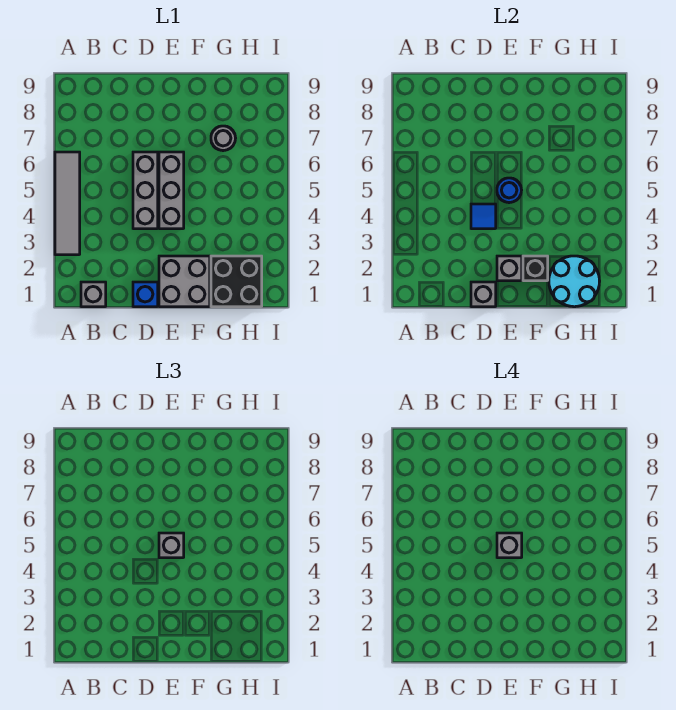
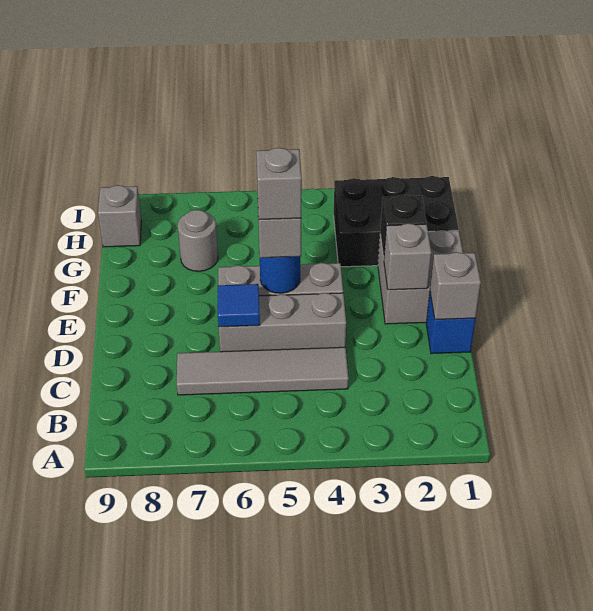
grey tile A3:A6 level 1 -> grey tile C4:C7 level 1
grey brick B1 level 1 -> grey brick H9 level 1
blue tile D4 level 2 -> blue tile D6 level 2
black brick G1:H2 level 1 -> black brick G1:H3 level 1
cyan round brick G1:H2 level 2 -> none

